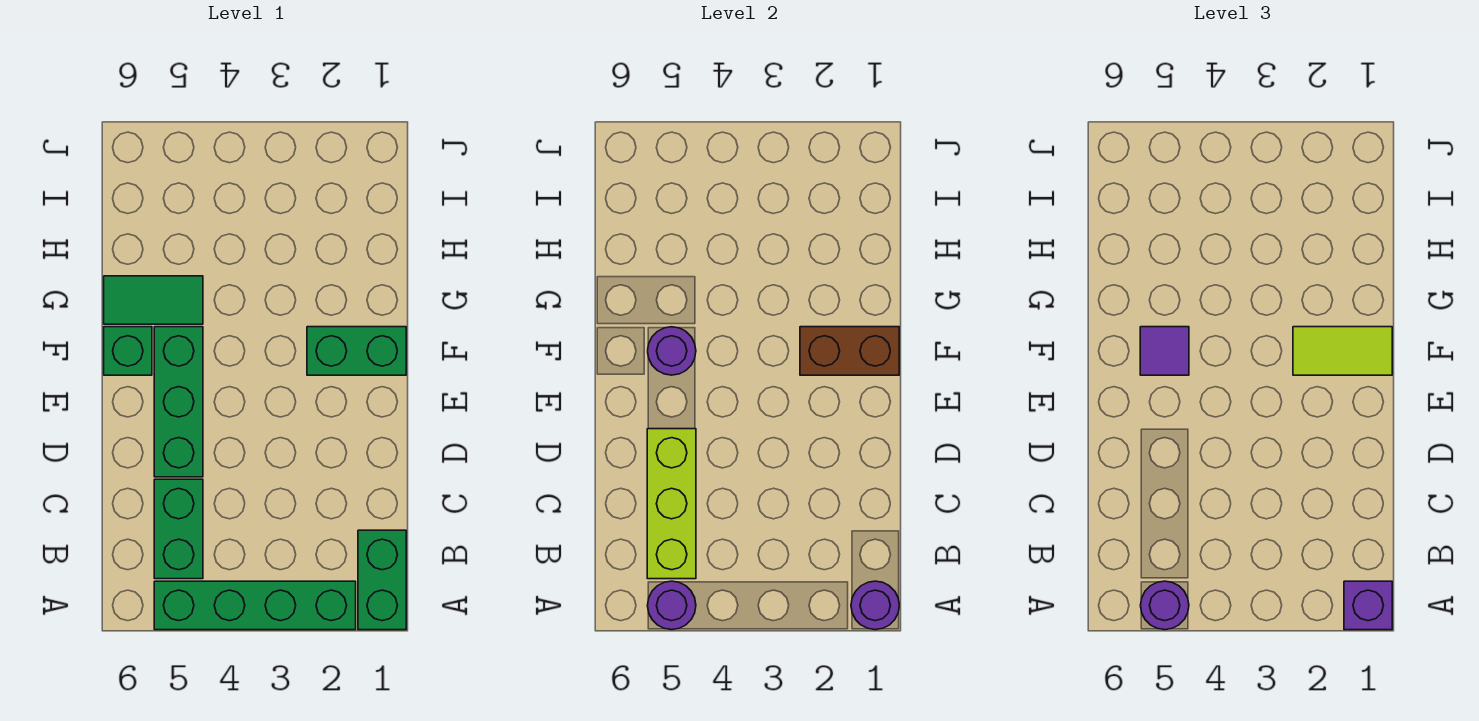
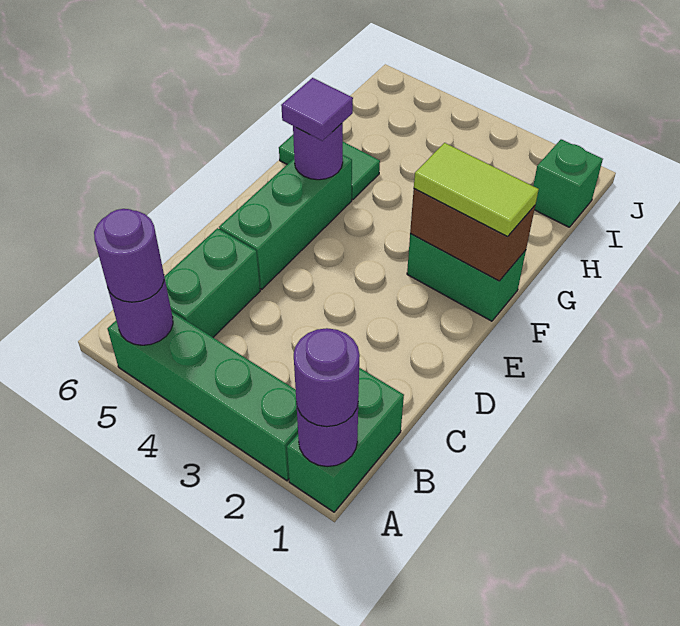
purple brick A1 level 3 -> purple round brick A1 level 3
lime brick B5:D5 level 2 -> none
green brick F6 level 1 -> green brick I1 level 1

